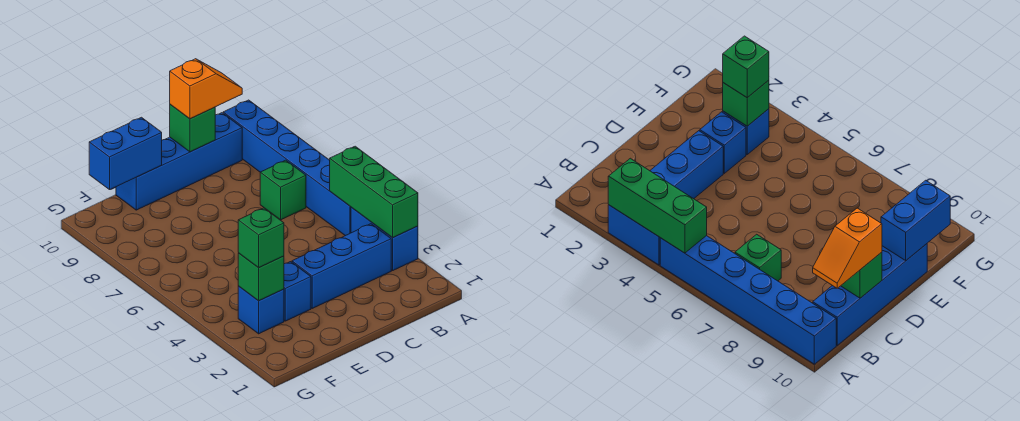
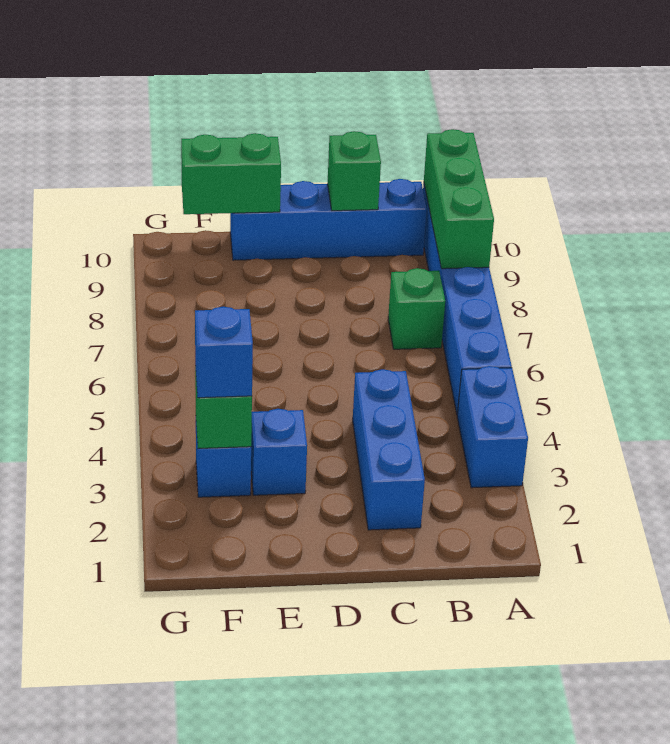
green brick A3:A5 level 2 -> green brick A8:A10 level 2
blue brick B3:D3 level 1 -> blue brick C2:C4 level 1
orange slope B10:C10 level 3 top C -> none
blue brick E10:F10 level 2 -> green brick E10:F10 level 2
green brick F3 level 3 -> blue brick F3 level 3

